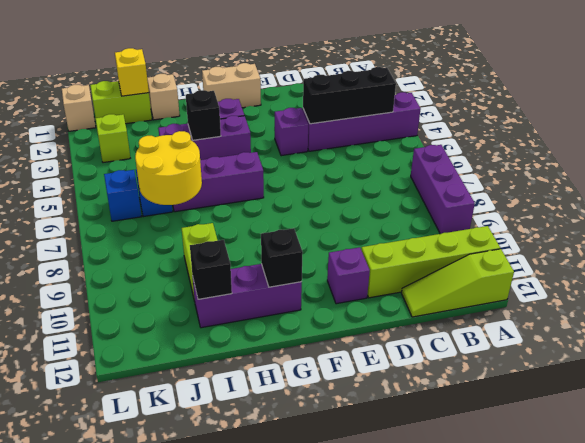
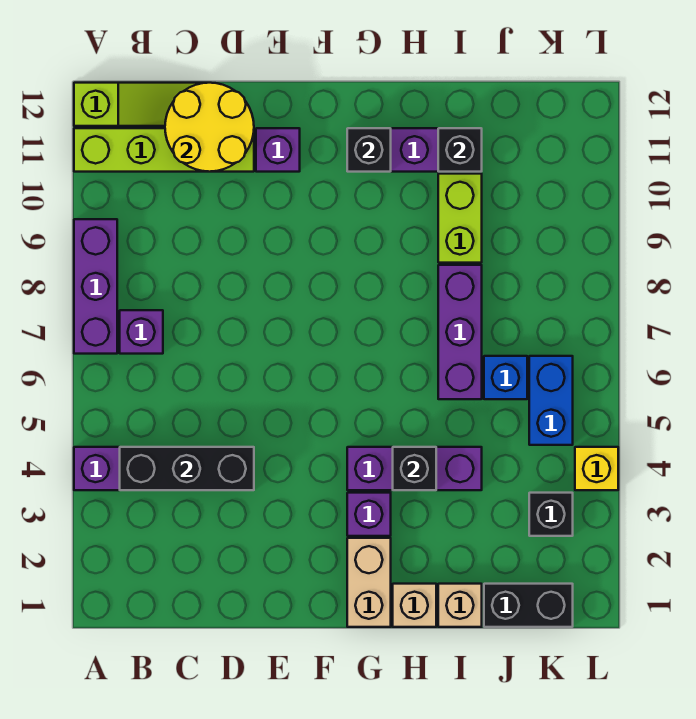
purple brick E4 level 1 -> purple brick B7 level 1
tan brick F1:G1 level 1 -> tan brick G1:G2 level 1
purple brick G6:I6 level 1 -> purple brick I6:I8 level 1
yellow round brick I6:J7 level 2 -> yellow round brick C11:D12 level 2
lime brick J1:K1 level 1 -> black brick J1:K1 level 1
yellow brick J1 level 2 -> yellow brick L4 level 1
lime brick K3 level 1 -> black brick K3 level 1
blue brick K6 level 1 -> blue brick K5:K6 level 1
tan brick L1 level 1 -> tan brick H1 level 1

